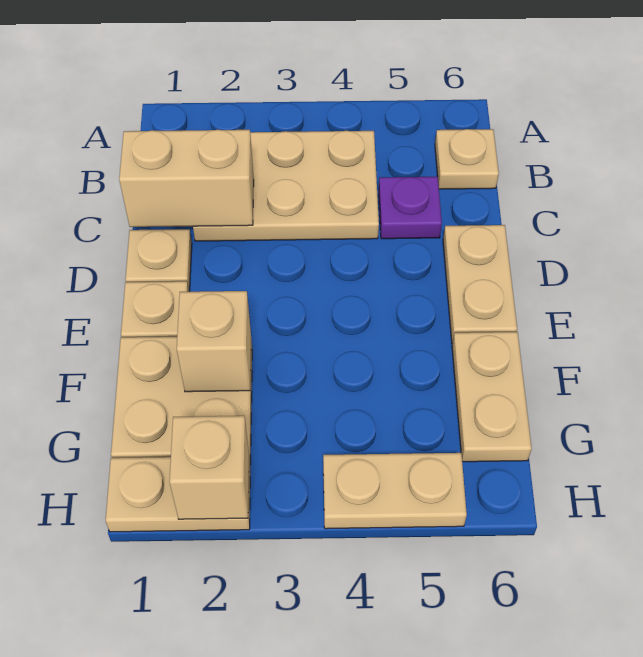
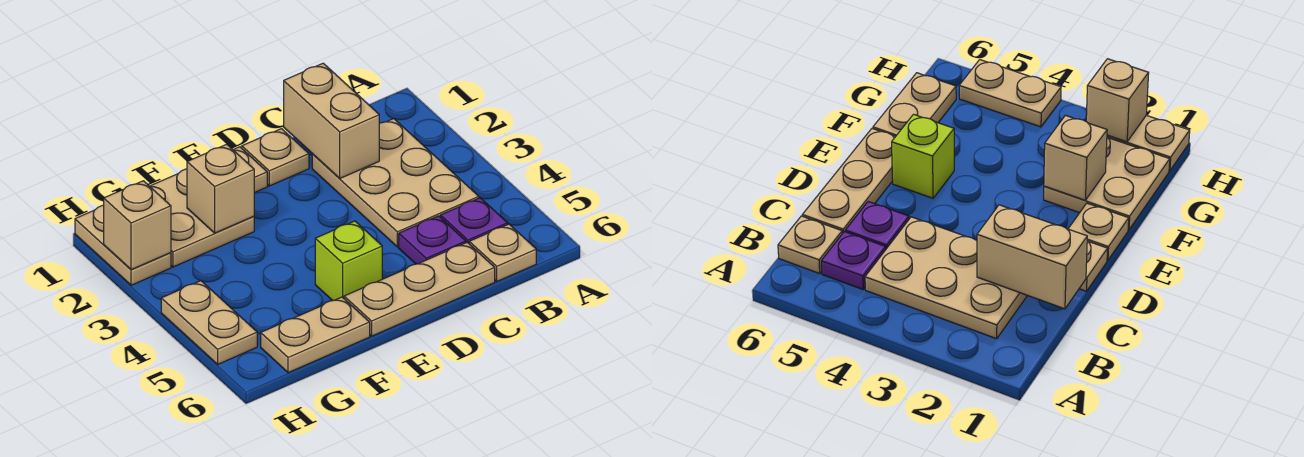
none -> purple plate B5 level 1
tan plate D6:E6 level 1 -> tan plate C6:E6 level 1
none -> lime brick E5 level 1

